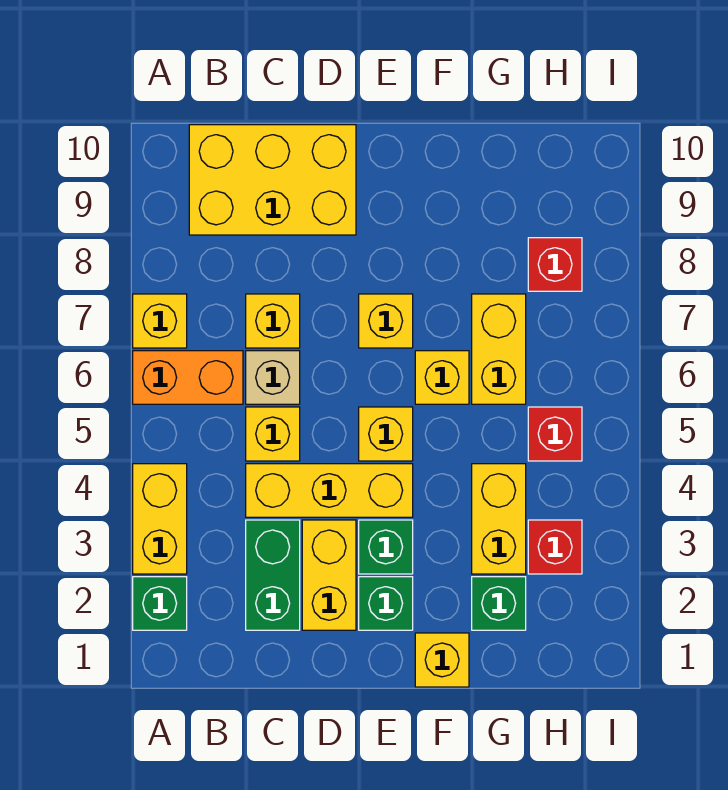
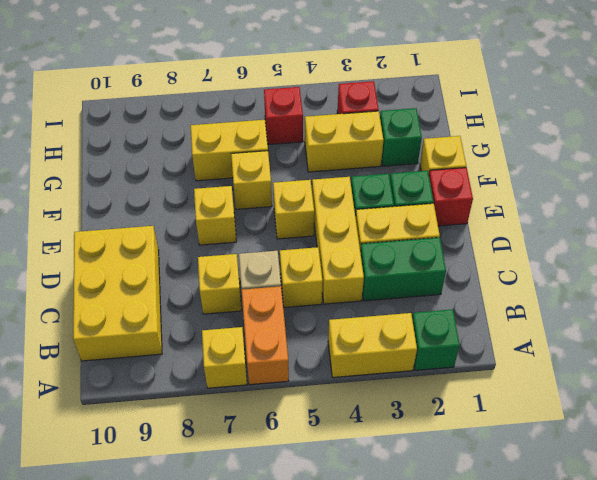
red brick H8 level 1 -> red brick E1 level 1

